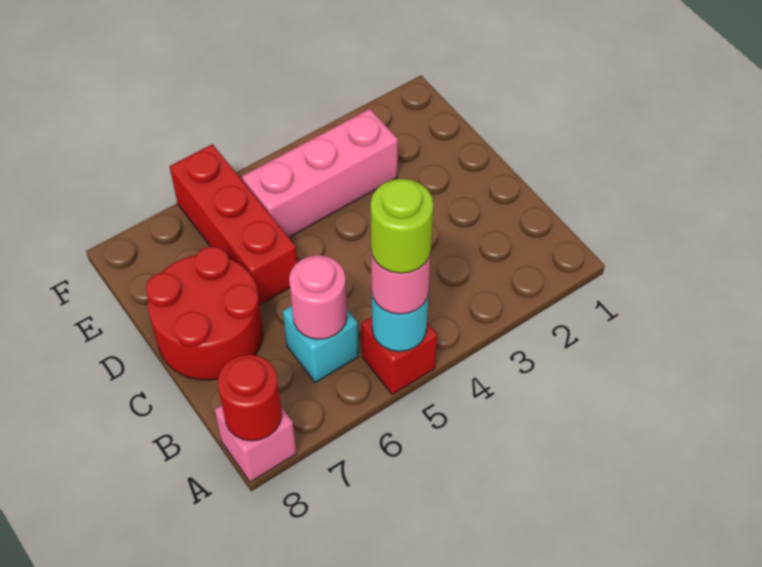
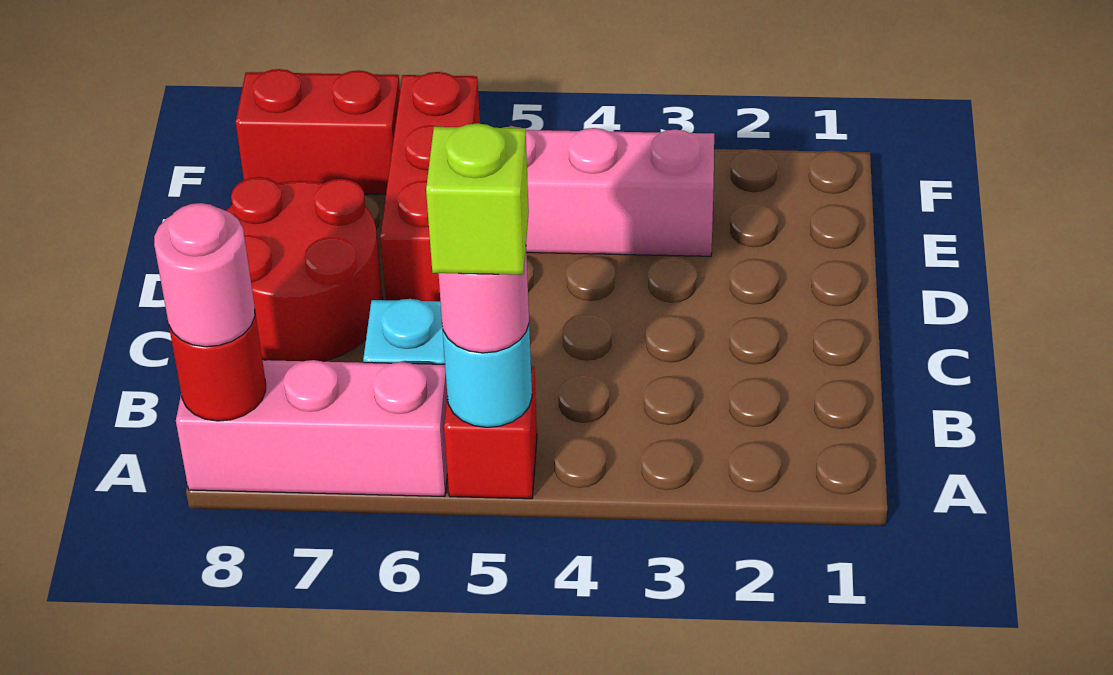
lime round brick A5 level 4 -> lime brick A5 level 4
pink brick A8 level 1 -> pink brick A6:A8 level 1
pink round brick B6 level 2 -> pink round brick A8 level 3
none -> red brick F7:F8 level 1

